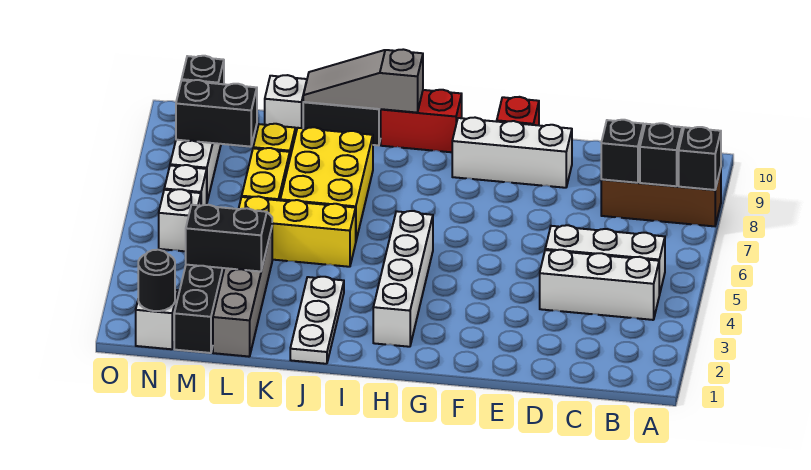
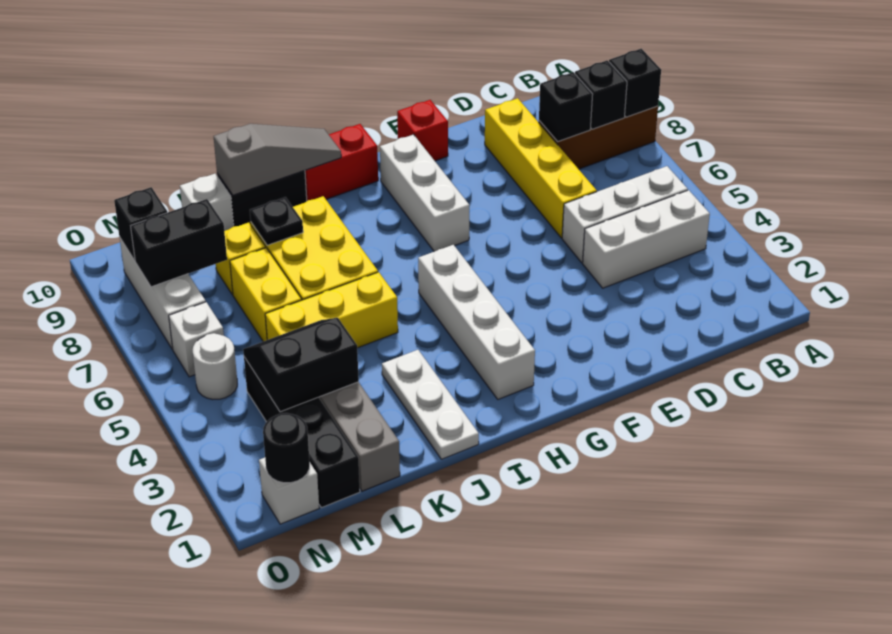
none -> yellow brick D6:D9 level 1
white brick E9:G9 level 1 -> white brick G7:G9 level 1
grey slope I10:K10 level 2 top I -> grey slope I10:K10 level 2 top K
none -> black plate K8 level 2
white brick N5 level 1 -> white round brick N5 level 1

